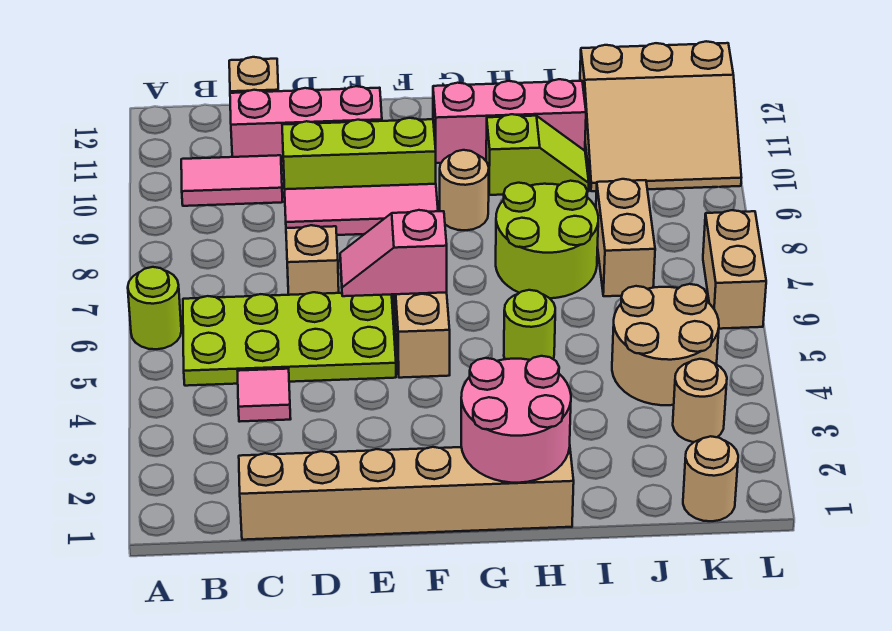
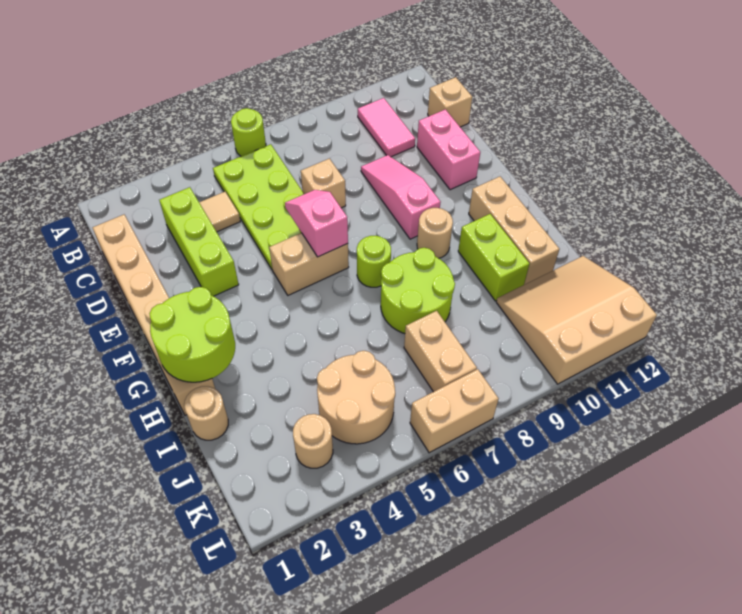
pink tile C4 level 1 -> tan tile C4 level 1
pink brick C11:E11 level 1 -> pink brick D11:E11 level 1
pink tile D9:F9 level 1 -> pink slope D9:F9 level 1 top F
lime brick D10:F10 level 1 -> lime brick C3:E3 level 1
pink round brick G1:H2 level 2 -> lime round brick G1:H2 level 2
pink brick G11:I11 level 1 -> tan brick G11:I11 level 1
lime round brick H5 level 1 -> lime round brick G7 level 1
lime slope H10:I10 level 1 top H -> lime brick H10:I10 level 1
tan brick J7:J8 level 1 -> tan brick J7:K7 level 1
tan slope J10:L12 level 1 top 12 -> tan slope J10:L12 level 1 top L
tan round brick K1 level 1 -> tan round brick I1 level 1

